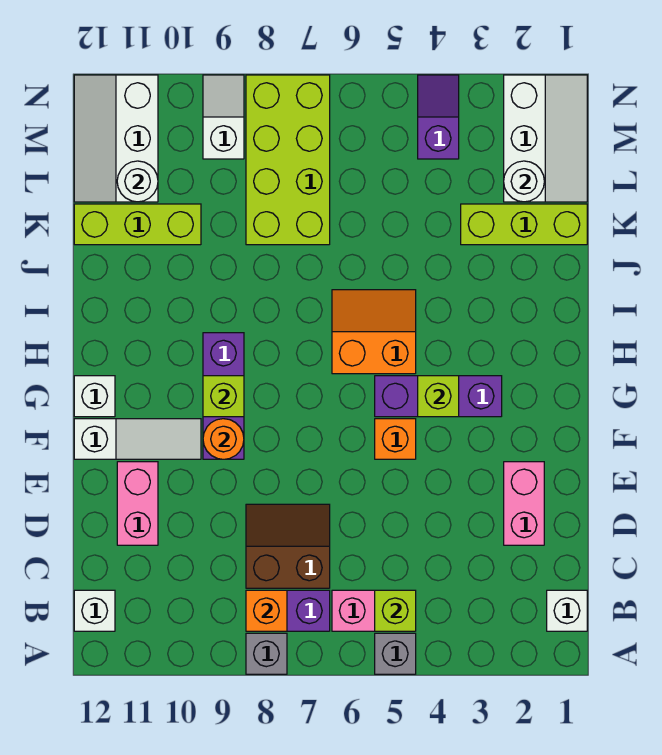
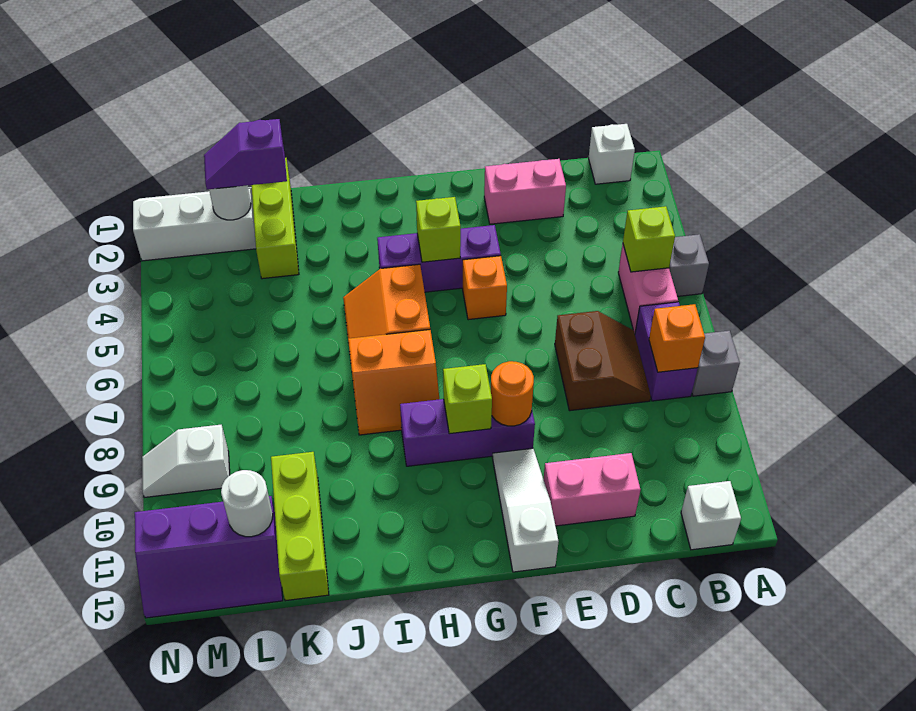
brown slope C7:D8 level 1 top C -> brown slope C7:D8 level 1 top D
purple brick G3:G5 level 1 -> purple brick F4:H4 level 1
white brick G12 level 1 -> none
none -> orange slope H7:I8 level 1 top 7
lime brick K7:N8 level 1 -> none
white slope L11:N12 level 1 top 11 -> purple slope L11:N12 level 1 top 11
purple slope M4:N4 level 1 top M -> purple slope K2:L2 level 3 top K

